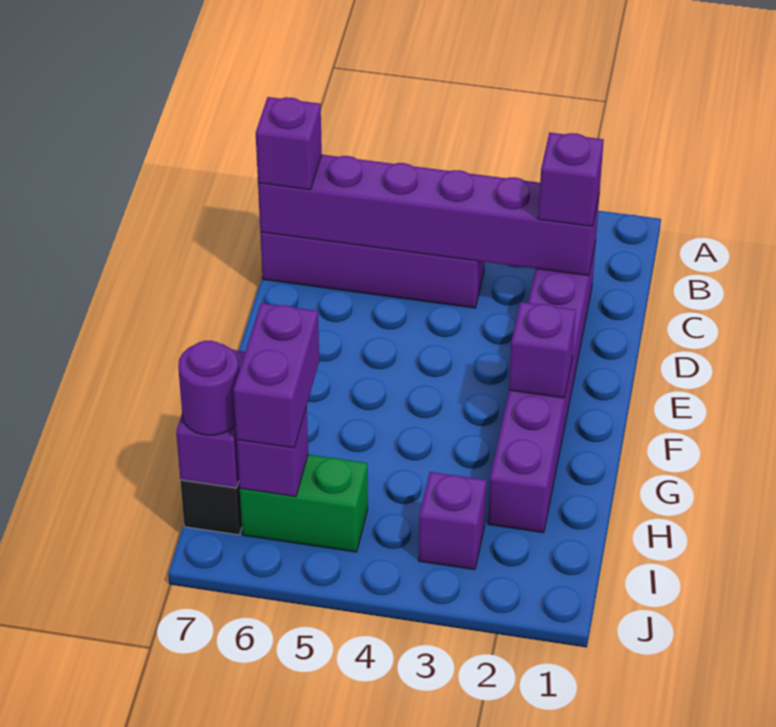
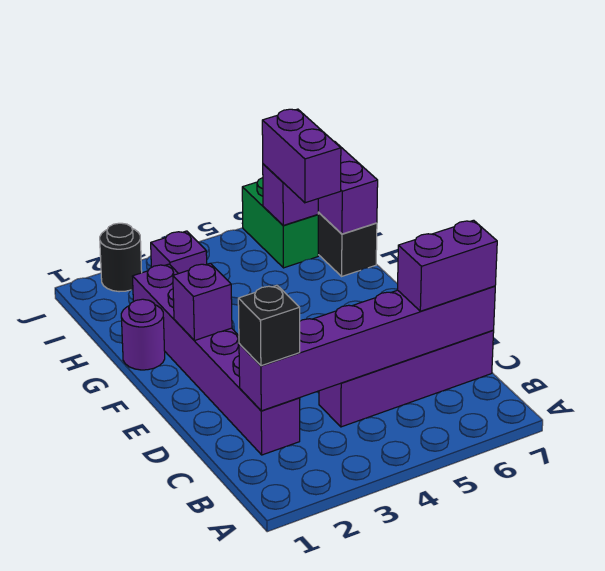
purple brick C2 level 3 -> black brick C2 level 3
purple brick C7 level 3 -> purple brick C6:C7 level 3
green brick I5:I6 level 1 -> green brick I6:J6 level 1
purple round brick I7 level 3 -> purple round brick G1 level 1
none -> black round brick J2 level 1

